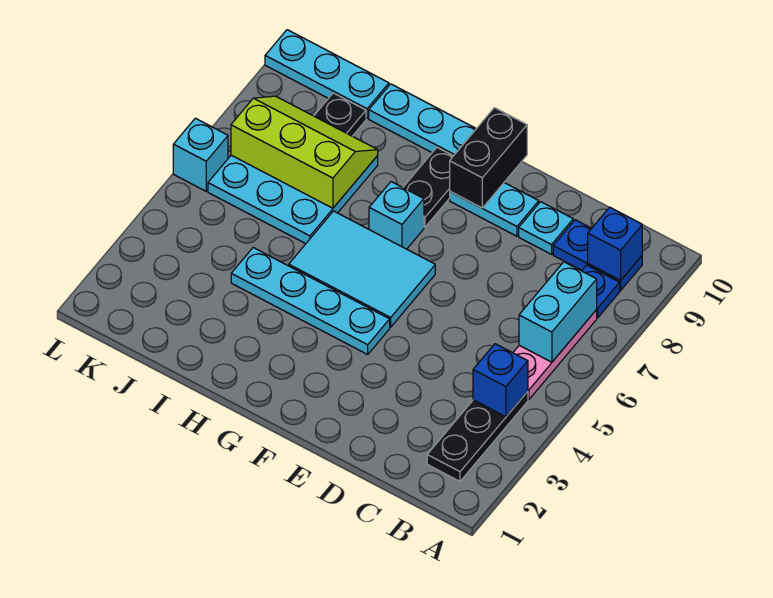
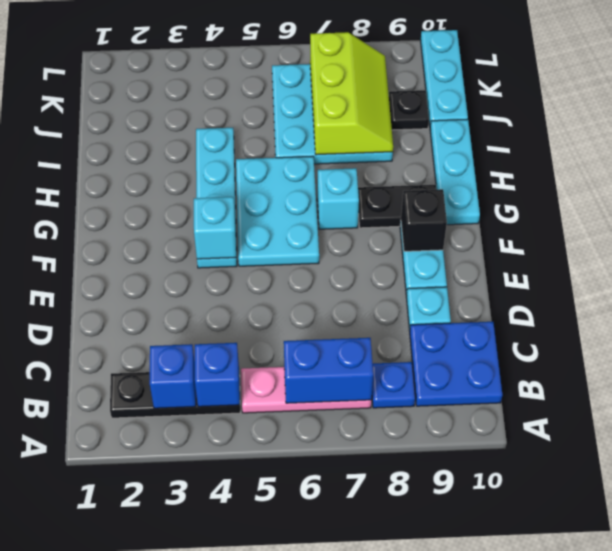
cyan brick B6:B7 level 2 -> blue brick B6:B7 level 2
blue plate B9:C9 level 1 -> blue plate B9:C10 level 1
blue brick B9 level 2 -> blue brick B3 level 2
cyan tile F5:H6 level 1 -> cyan plate F5:H6 level 1
black brick F9:F10 level 2 -> black brick F9 level 2
cyan brick L6 level 1 -> cyan brick F4 level 2

